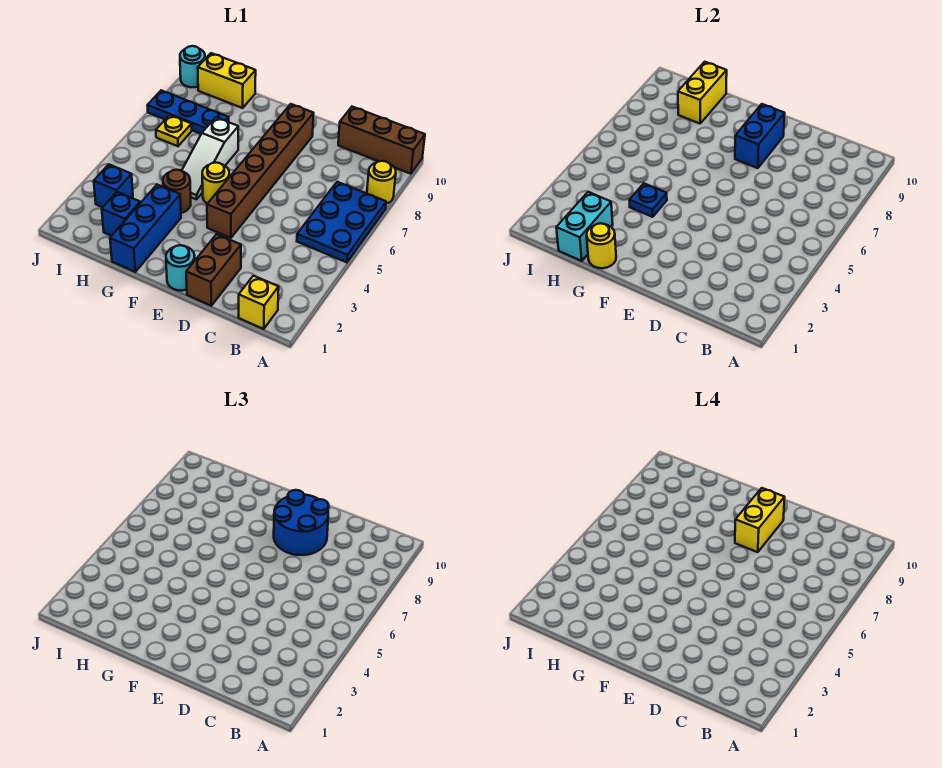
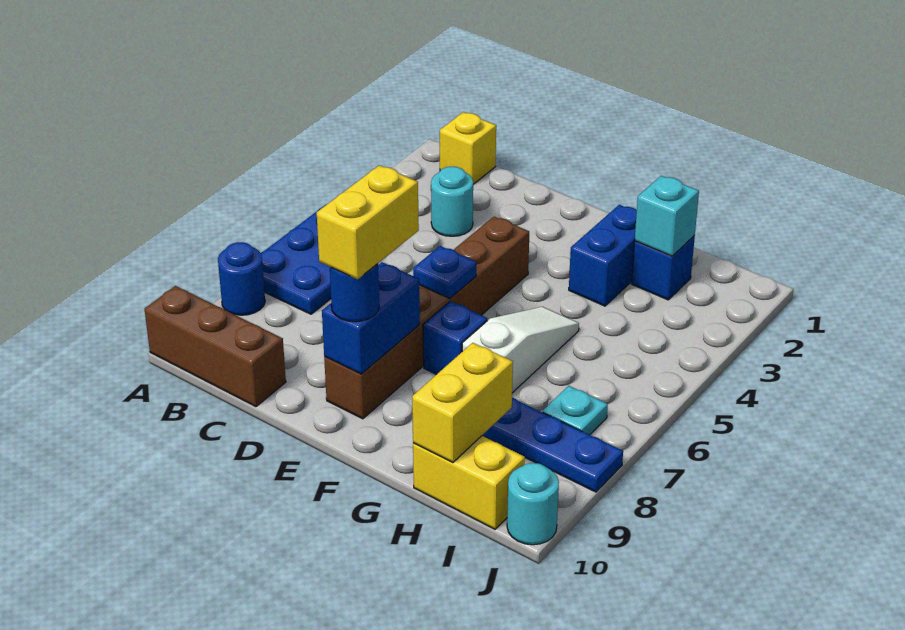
yellow round brick A8 level 1 -> blue round brick A8 level 1
brown brick D1:D2 level 1 -> none
blue round brick D8:E9 level 3 -> blue round brick E9 level 3
cyan round brick E1 level 1 -> cyan round brick C3 level 1
yellow round brick F5 level 1 -> none
blue brick G1:G3 level 1 -> blue brick G2:G3 level 1
yellow round brick G1 level 2 -> none
brown round brick G4 level 1 -> none
blue plate G4 level 2 -> blue plate E6 level 2
cyan brick H1:H2 level 2 -> cyan brick H2 level 2
blue brick I3 level 1 -> blue brick F7 level 1
yellow plate I7 level 1 -> cyan plate I7 level 1

